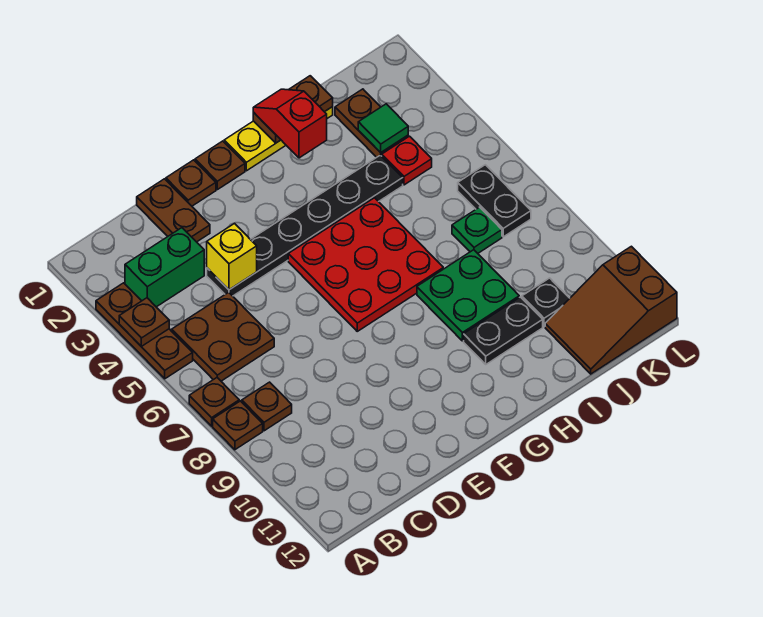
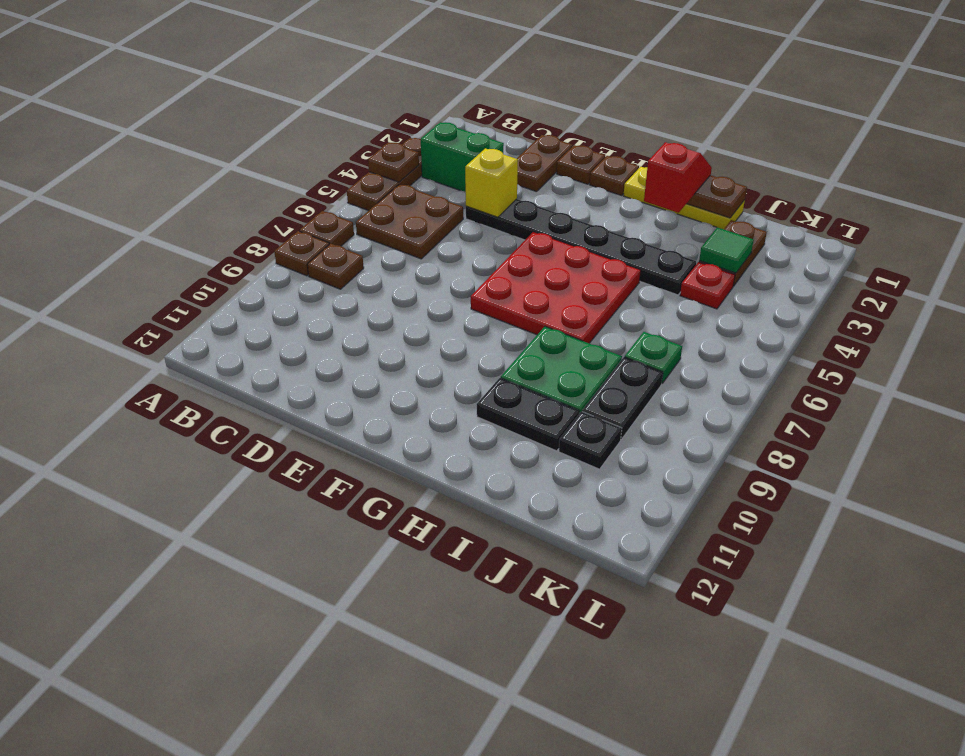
brown slope J11:L12 level 1 top L -> none
black plate K6:K7 level 1 -> black plate J8:J9 level 1

